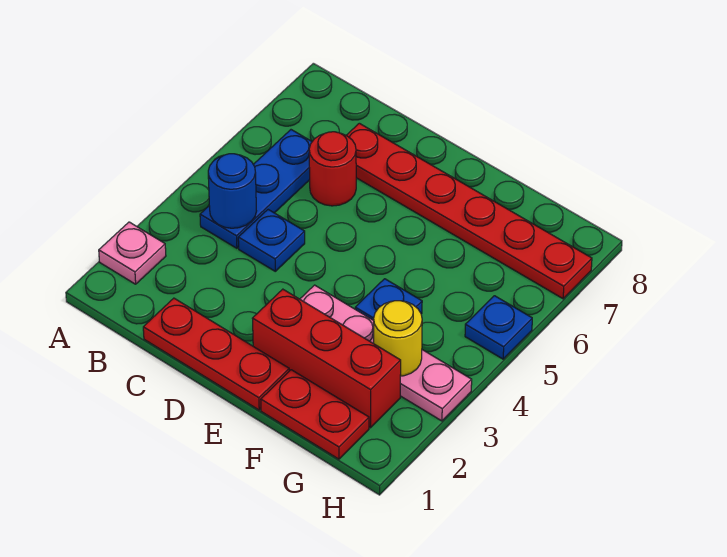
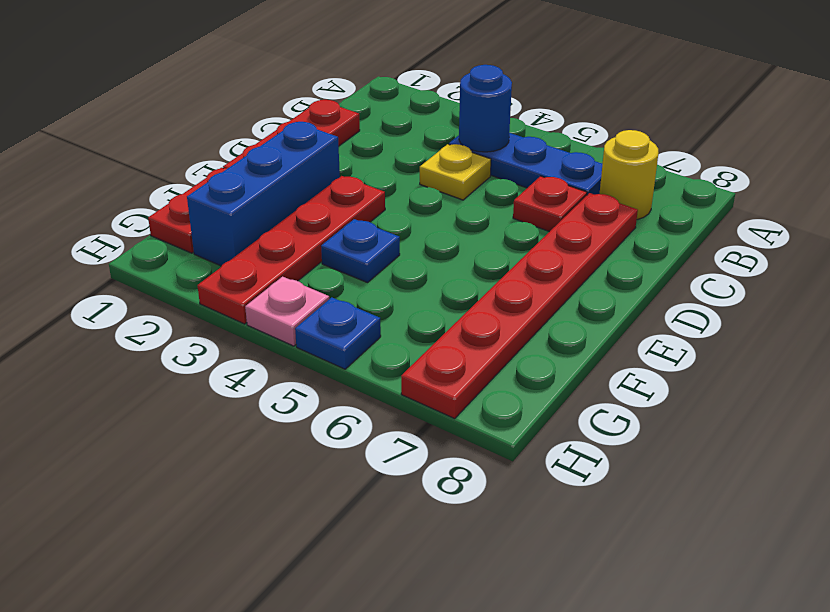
pink plate A2 level 1 -> pink plate H4 level 1
blue plate C4 level 1 -> yellow plate C4 level 1
red round brick C6 level 1 -> red plate C6 level 1
red brick E2:G2 level 1 -> blue brick E2:G2 level 1
pink plate E3:H3 level 1 -> red plate E3:H3 level 1
yellow round brick G3 level 2 -> yellow round brick B7 level 1

